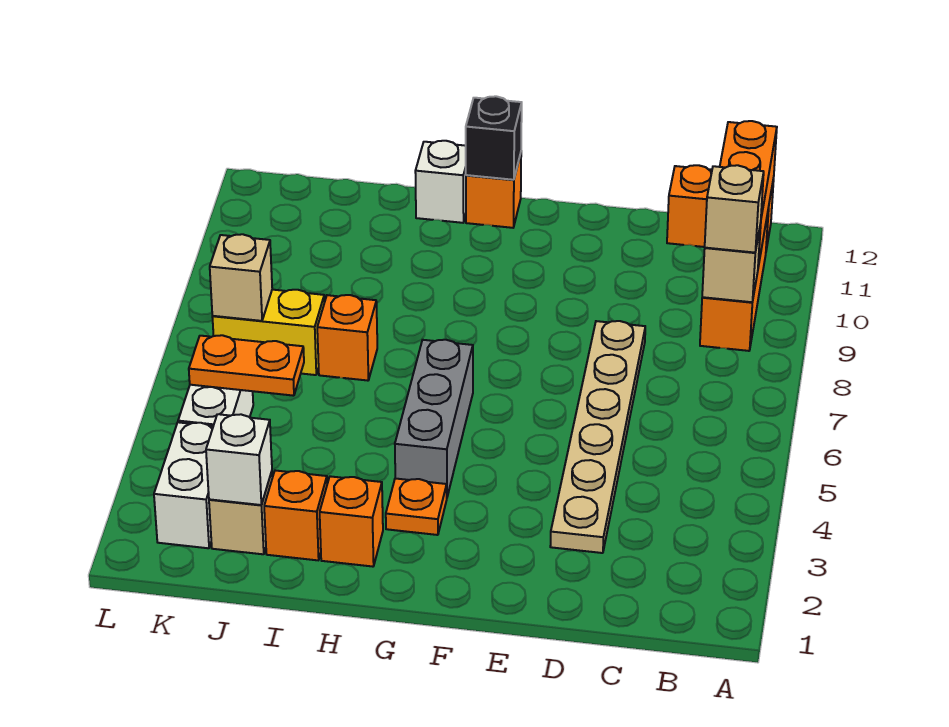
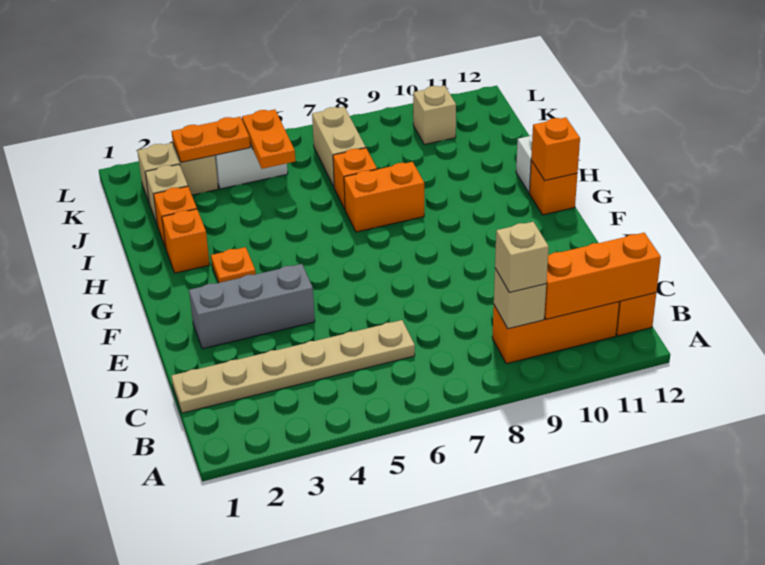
tan plate D3:D8 level 1 -> tan plate C1:C6 level 1
grey brick G4:G6 level 1 -> grey brick E2:E4 level 1
black brick G12 level 2 -> orange brick G12 level 2
none -> orange brick H7:H8 level 1
white brick J2 level 2 -> none
yellow brick J7:K7 level 1 -> tan brick J7:K7 level 1
white brick K2:K3 level 1 -> tan brick K2:K3 level 1
none -> orange plate K3:K4 level 2
tan brick K7 level 2 -> tan brick K10 level 1

